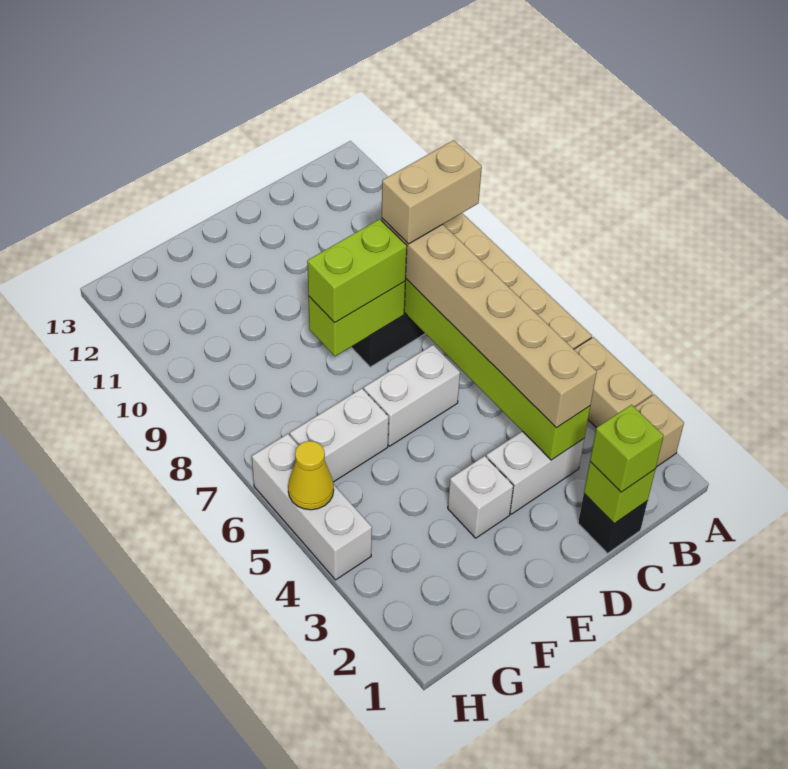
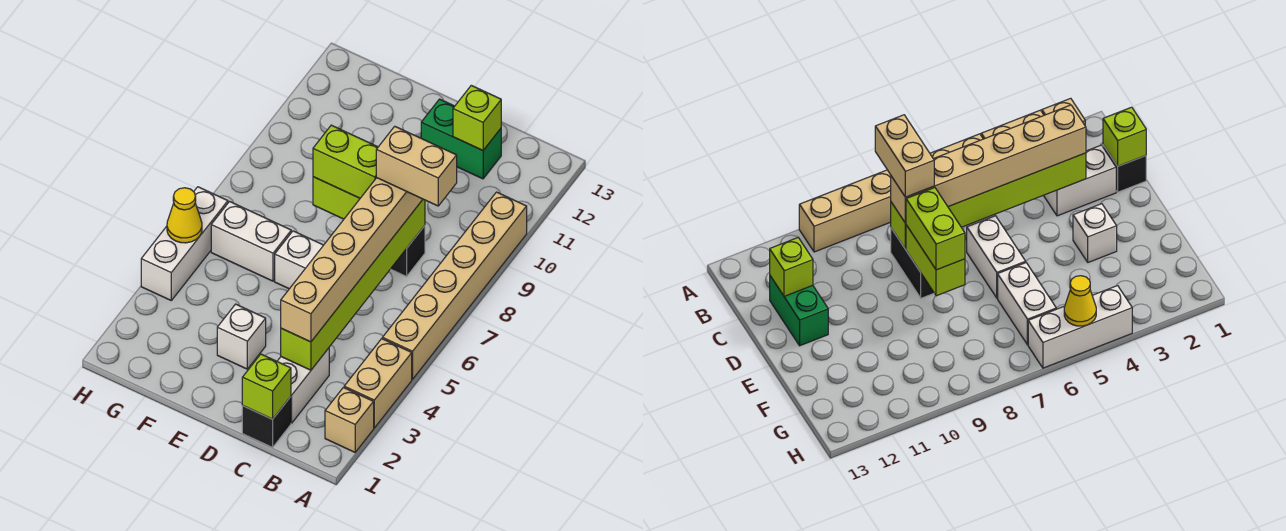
lime brick C1 level 3 -> lime brick C12 level 2
white brick C3:D3 level 1 -> white brick C2:C3 level 1
none -> green brick C12:D12 level 1

